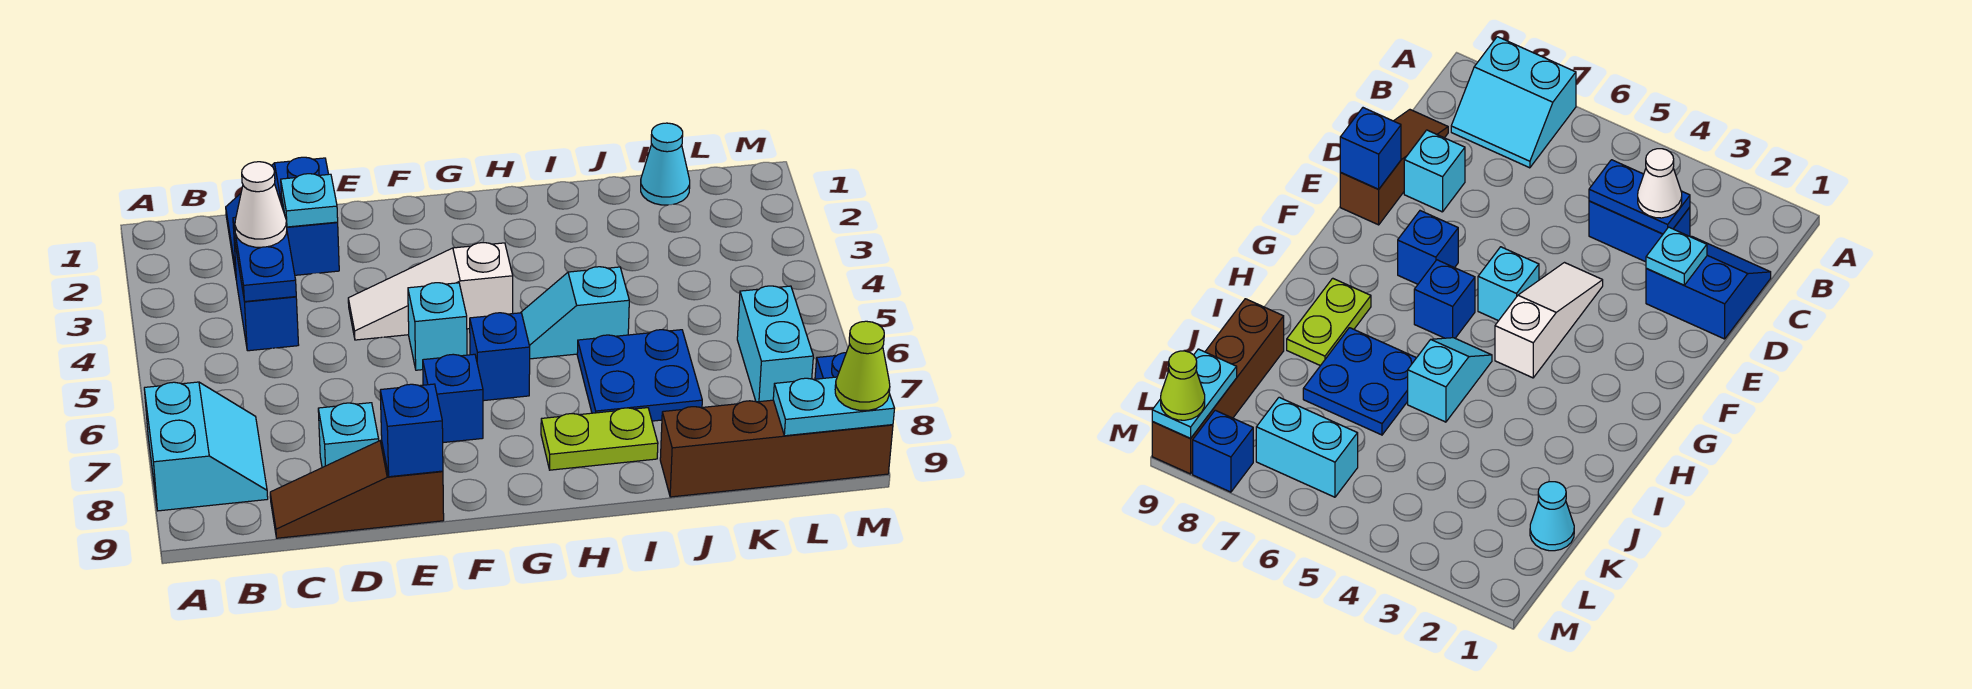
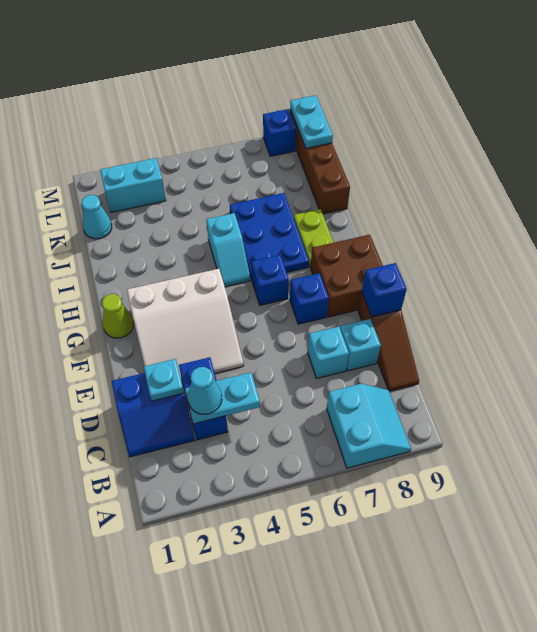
cyan slope A7:B8 level 1 top A -> cyan slope A7:B8 level 1 top 7
blue brick C3:C4 level 1 -> blue brick C3:D3 level 1
blue plate C3:C4 level 2 -> cyan plate C3:C4 level 2
white cone C3 level 3 -> cyan cone C3 level 3
white slope E4:G4 level 1 top G -> white slope E2:G4 level 1 top G
cyan brick F5 level 1 -> cyan brick D7 level 1
none -> brown brick F8:G9 level 1
blue plate I6:J7 level 1 -> blue plate H6:J7 level 1
cyan brick L6:L7 level 1 -> cyan brick L2:L3 level 1
lime cone M9 level 3 -> lime cone G1 level 1

